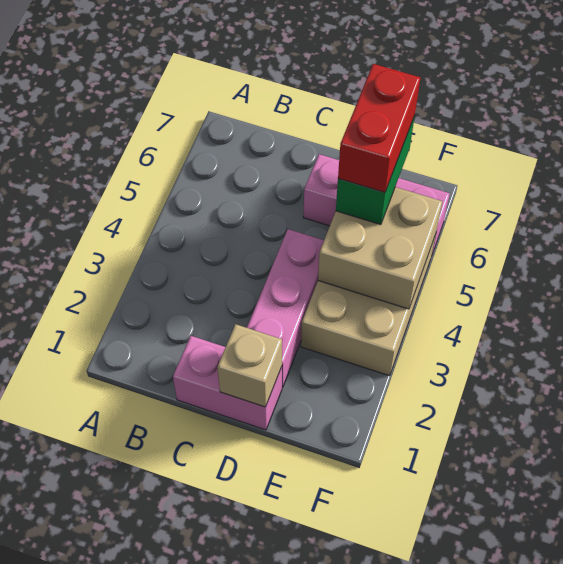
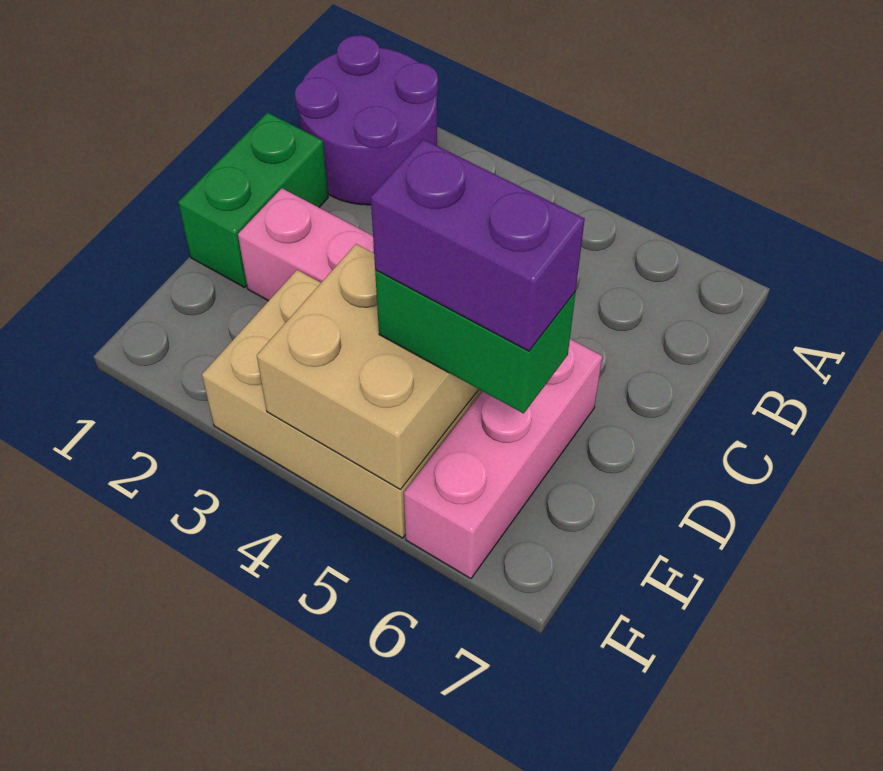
none -> purple round brick A1:B2 level 1
pink brick C1:D1 level 1 -> green brick C1:D1 level 1
tan brick D1 level 2 -> none
red brick E5:E6 level 4 -> purple brick E5:E6 level 4

